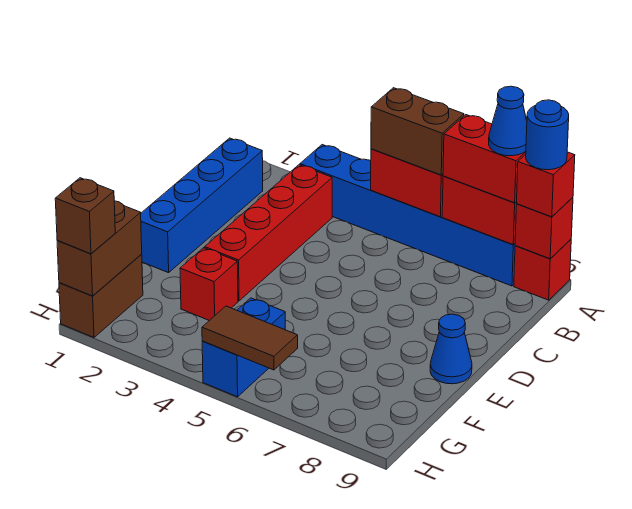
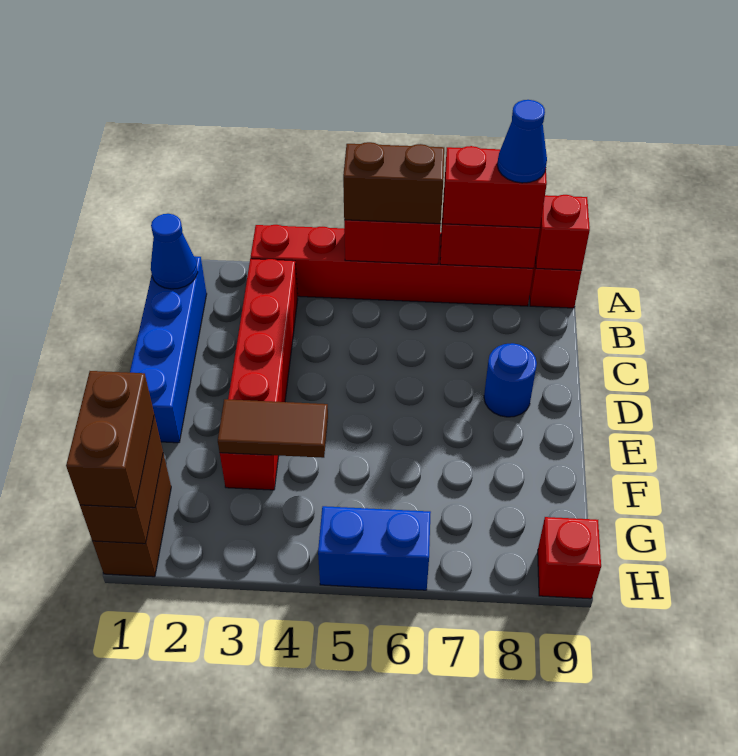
blue brick A3:A8 level 1 -> red brick A3:A8 level 1
red brick A9 level 3 -> red brick H9 level 1
blue round brick A9 level 4 -> blue round brick D8 level 1
blue cone E9 level 1 -> blue cone B1 level 2
blue brick G5:H5 level 1 -> blue brick H5:H6 level 1
brown brick H1 level 3 -> brown brick G1:H1 level 3
brown tile H5:H6 level 2 -> brown tile F3:F4 level 2

